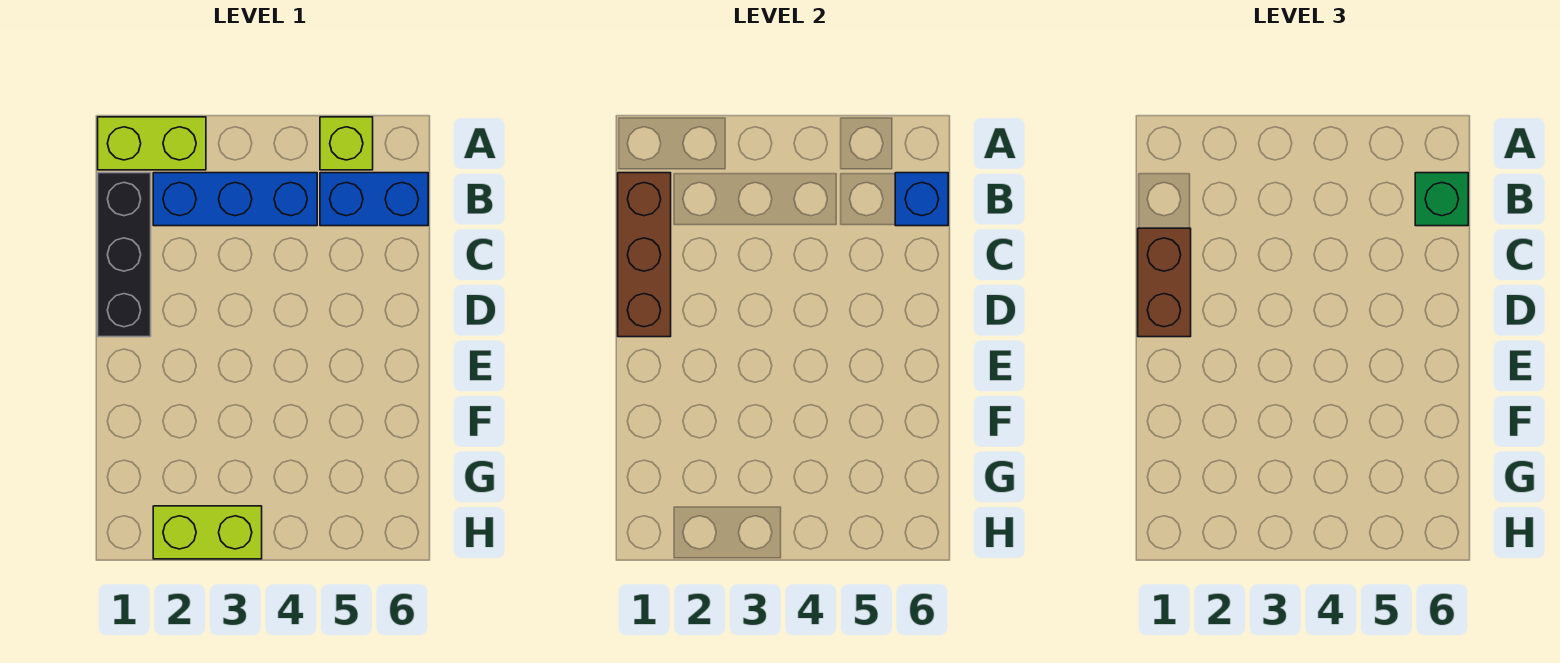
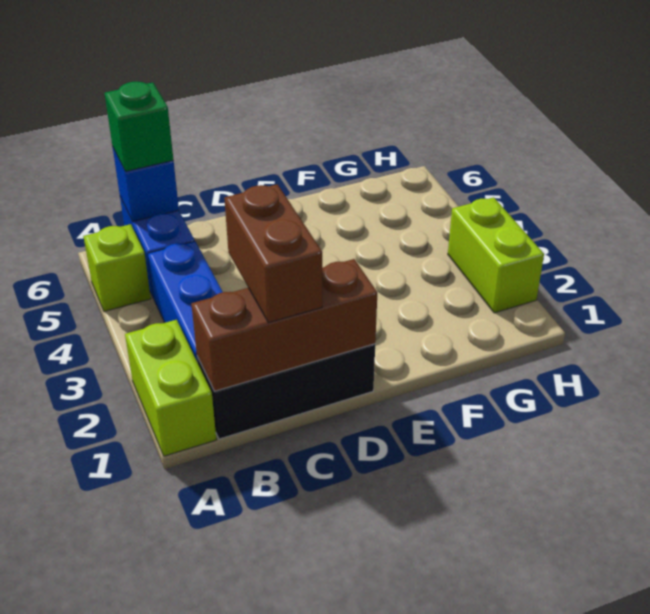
brown brick C1:D1 level 3 -> brown brick C1:C2 level 3

